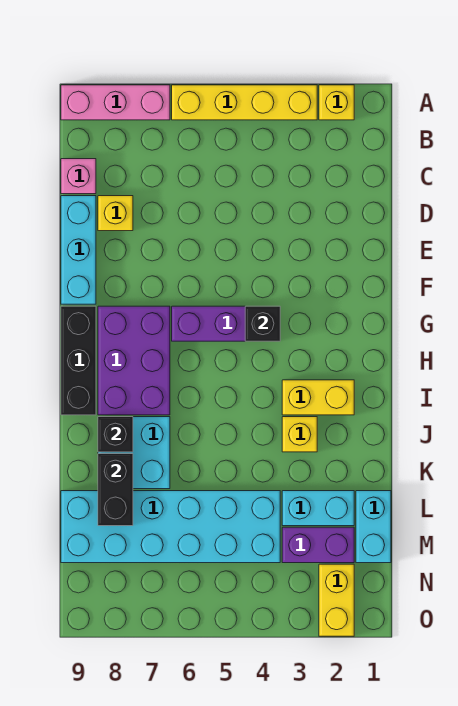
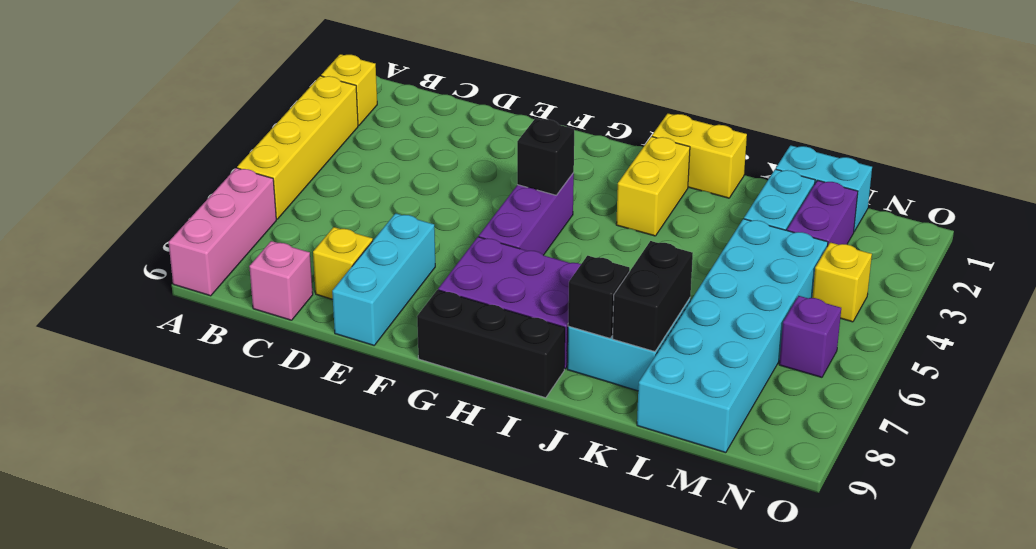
cyan brick D9:F9 level 1 -> cyan brick E7:E9 level 1
yellow brick J3 level 1 -> yellow brick N4 level 1
black brick K8:L8 level 2 -> black brick K7:K8 level 2
yellow brick N2:O2 level 1 -> yellow brick I1:J1 level 1
none -> purple brick N6 level 1

